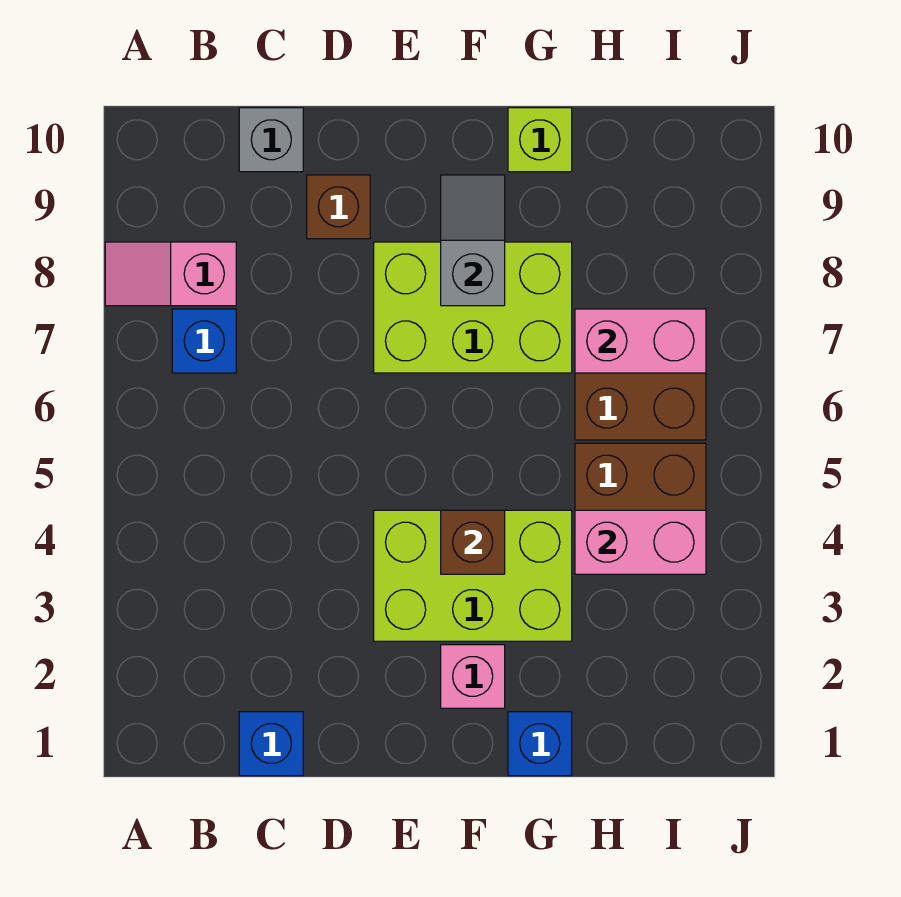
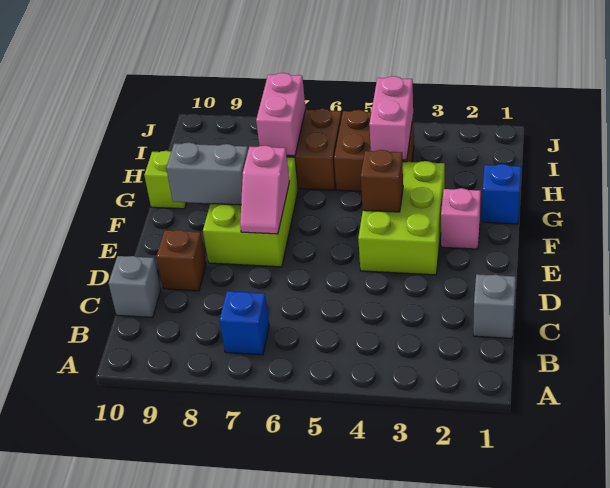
pink slope A8:B8 level 1 top B -> pink slope E7:F7 level 2 top F
blue brick C1 level 1 -> grey brick C1 level 1
grey slope F8:F9 level 2 top 8 -> grey brick F8:F9 level 2

